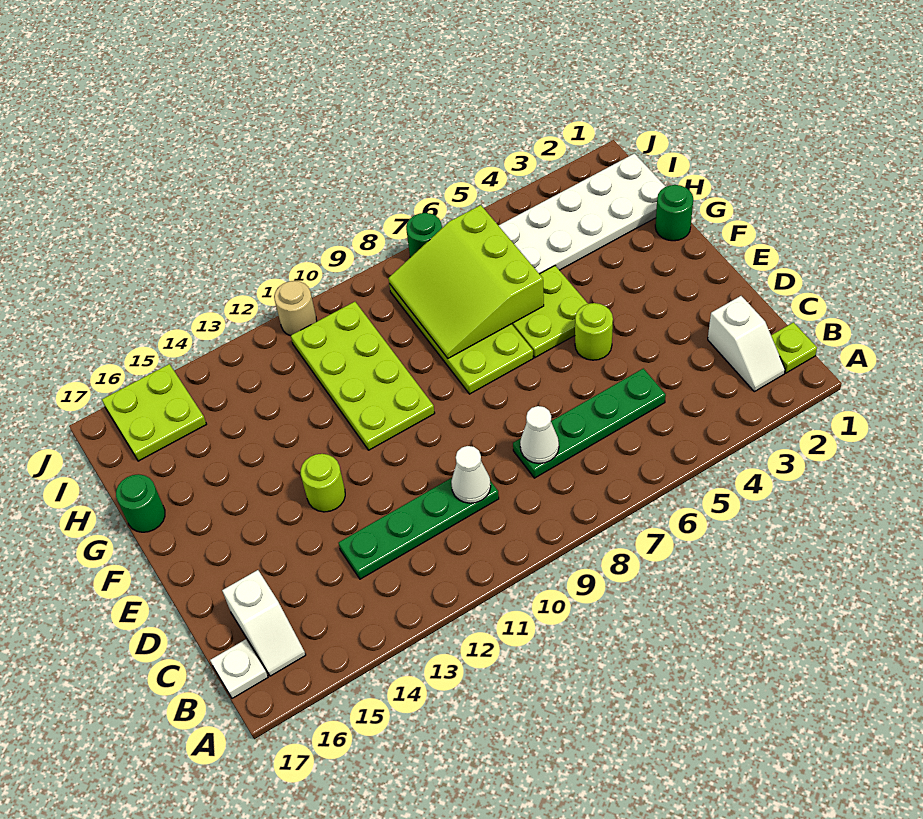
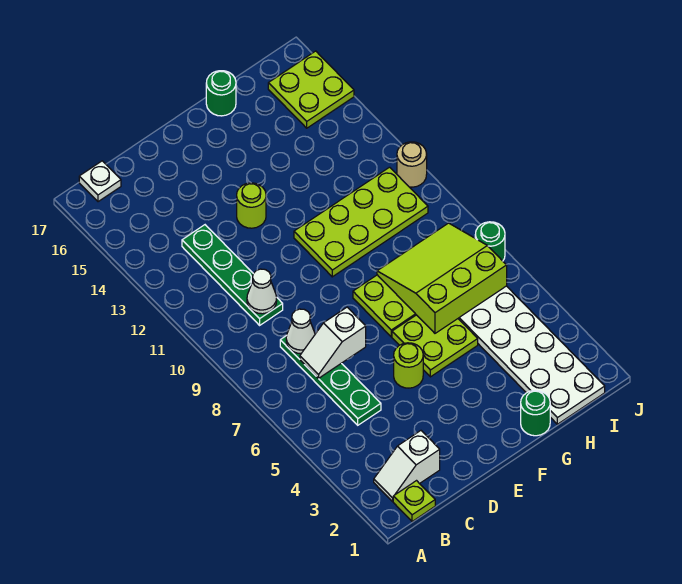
white slope B16:C16 level 1 top C -> white slope C7:D7 level 2 top D

